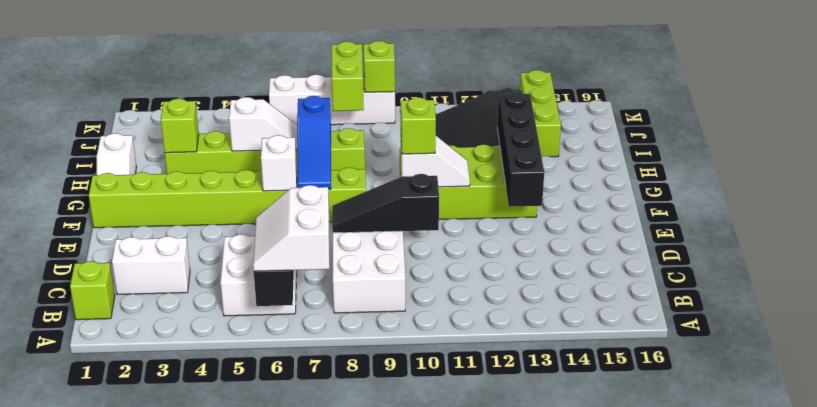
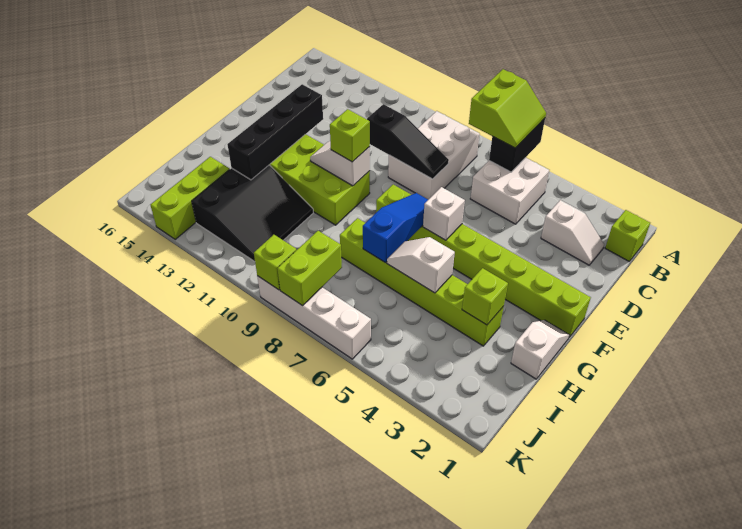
white slope A6:B7 level 3 top 7 -> lime slope A6:B7 level 3 top 7
white brick C2:C3 level 1 -> white slope C2:C3 level 1 top 3

